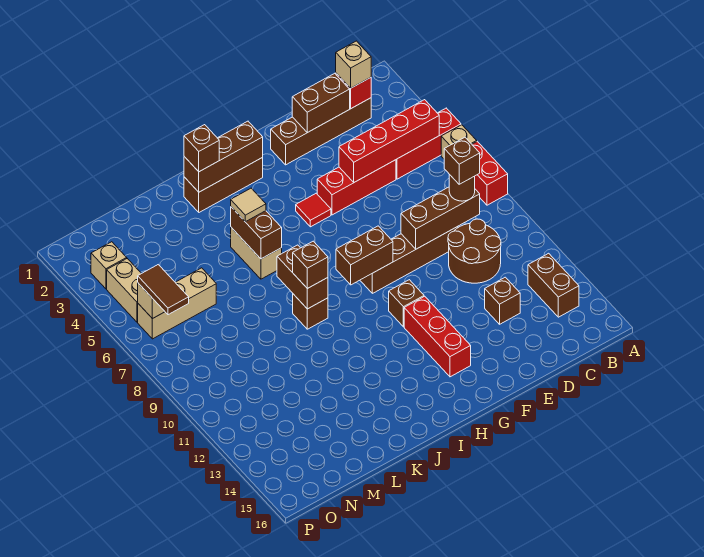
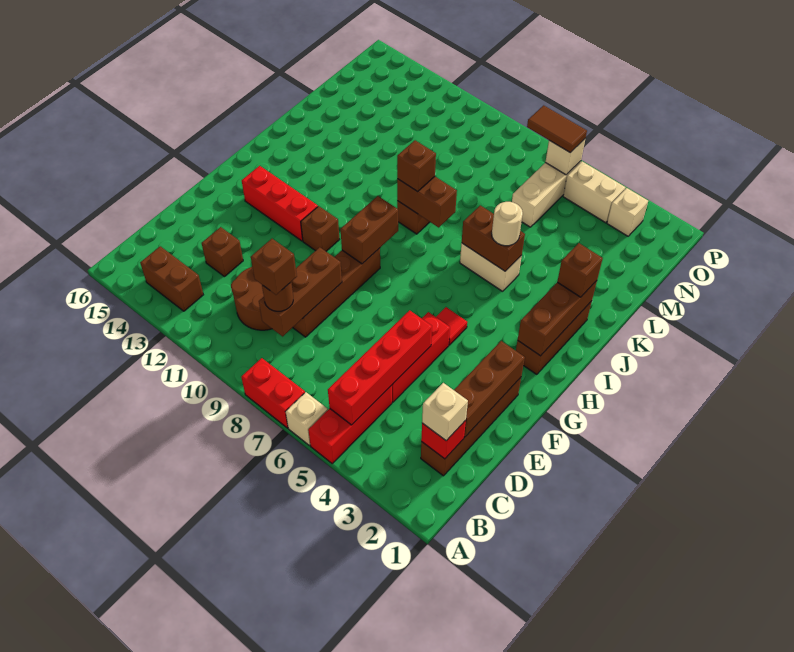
brown brick D2:E2 level 2 -> brown brick D2:F2 level 2
tan tile J5 level 3 -> tan round brick J5 level 3

